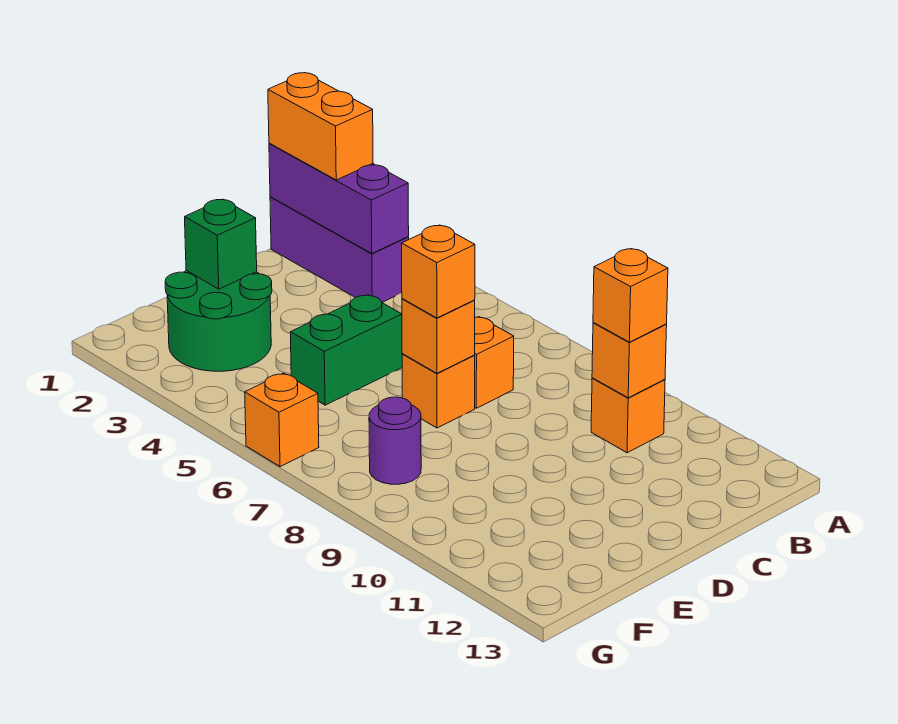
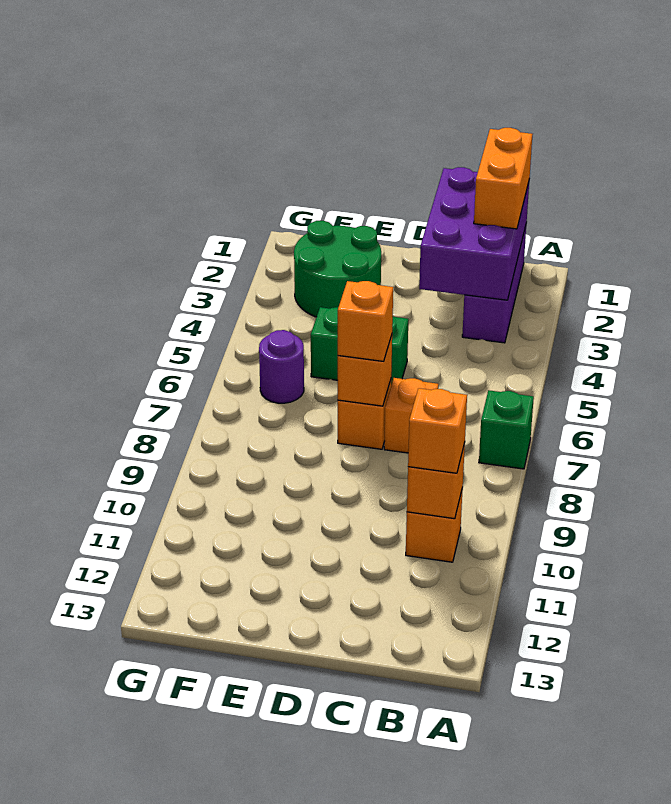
purple brick B1:B3 level 2 -> purple brick B1:C3 level 2
green brick E2 level 2 -> green brick A7 level 1
purple round brick F8 level 1 -> purple round brick F6 level 1
orange brick G6 level 1 -> none

